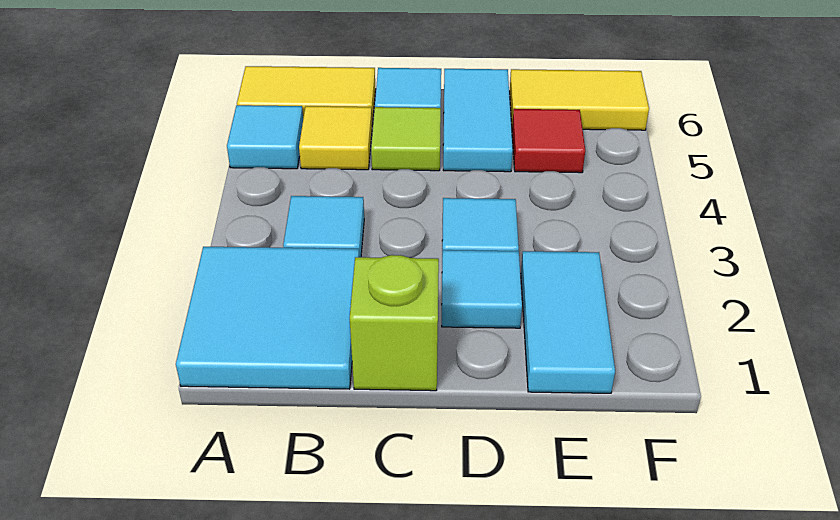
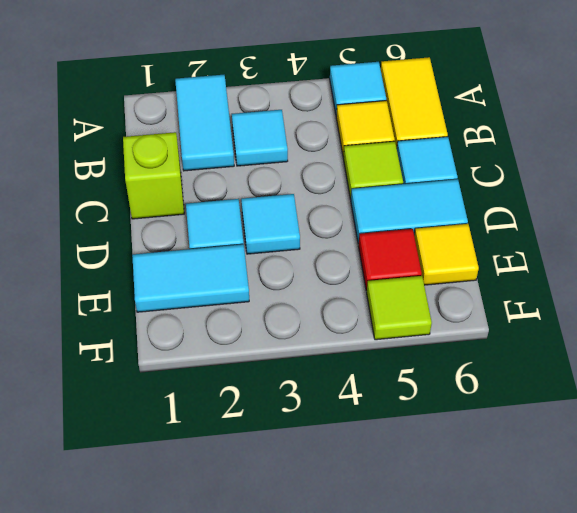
cyan tile A1:B2 level 1 -> cyan tile A2:B2 level 1
yellow tile E6:F6 level 1 -> yellow tile E6 level 1
none -> lime tile F5 level 1

